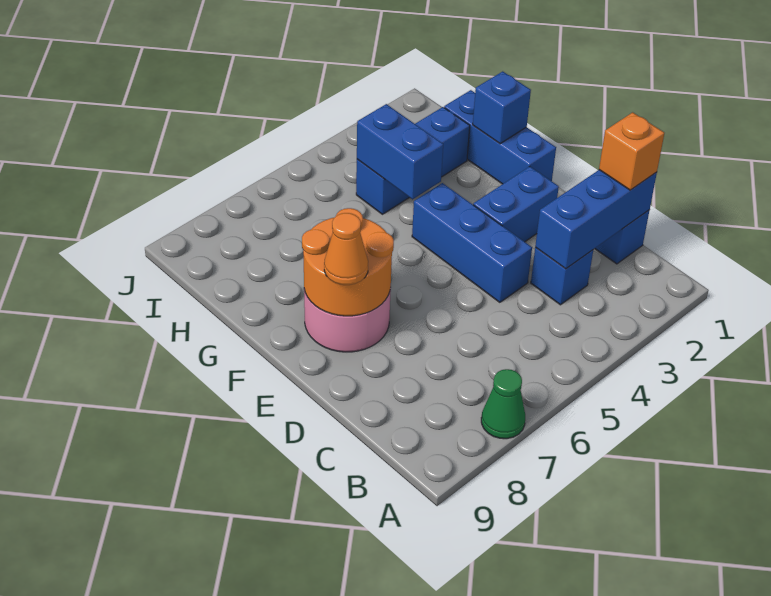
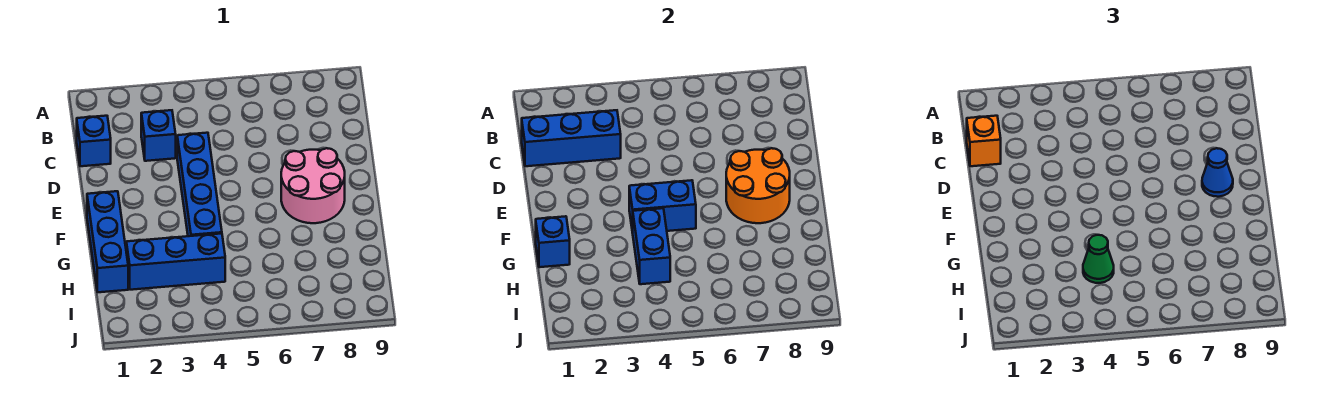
green cone A7 level 1 -> green cone H4 level 3
blue brick D4:F4 level 1 -> blue brick D4:G4 level 1
blue brick E2:E3 level 1 -> blue brick F4:F5 level 2
orange cone E8 level 3 -> blue cone E8 level 3

